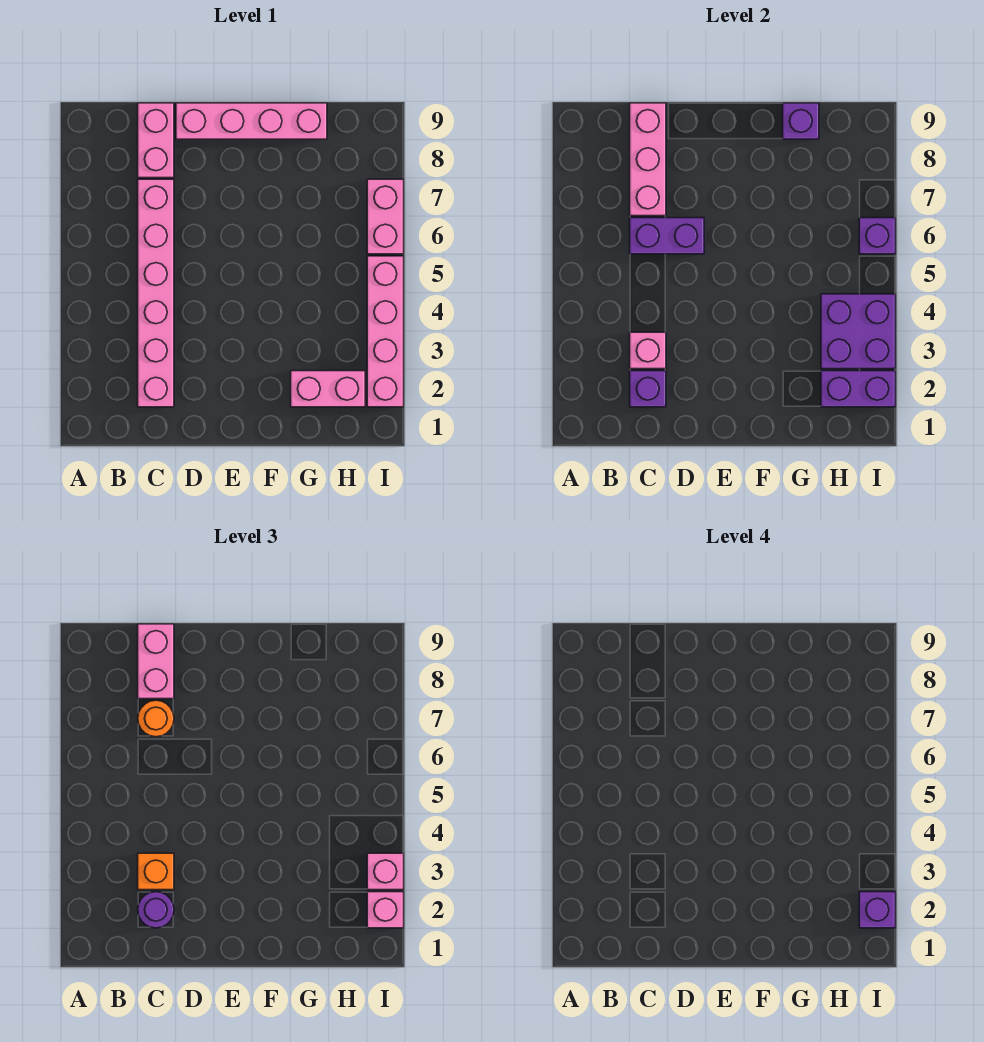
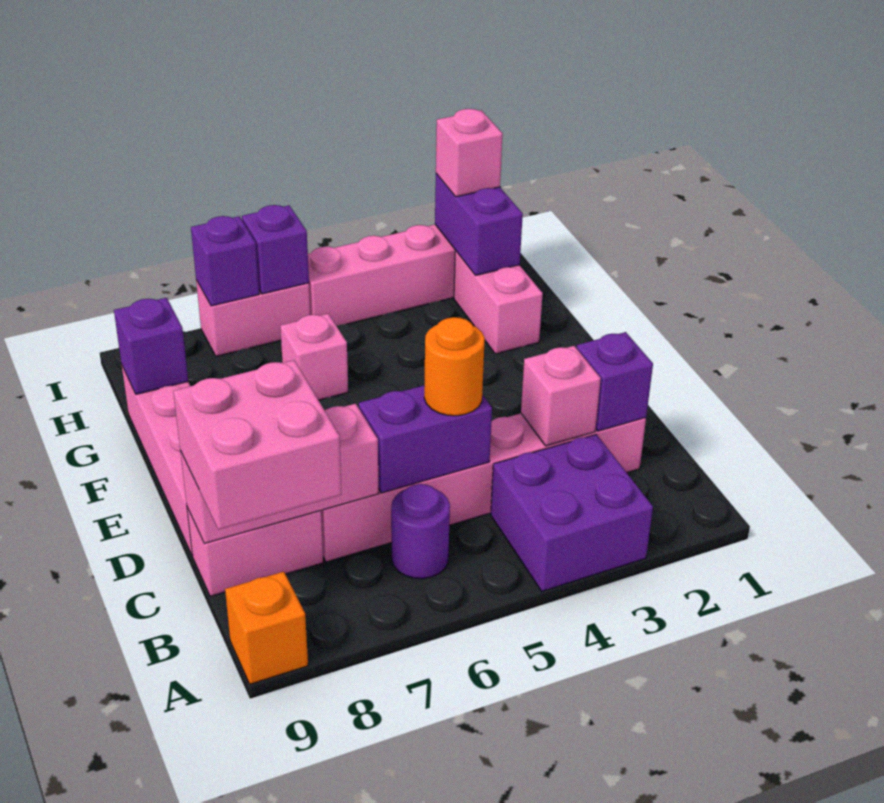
purple round brick C2 level 3 -> purple round brick B6 level 1
orange brick C3 level 3 -> orange brick A9 level 1
purple brick C6:D6 level 2 -> purple brick C5:C6 level 2
orange round brick C7 level 3 -> orange round brick C5 level 3
pink brick C8:C9 level 3 -> pink brick B8:C9 level 3
purple brick H3:I4 level 2 -> purple brick A3:B4 level 1
purple brick I2 level 4 -> purple brick I7 level 2
pink brick I3 level 3 -> pink brick G6 level 1

